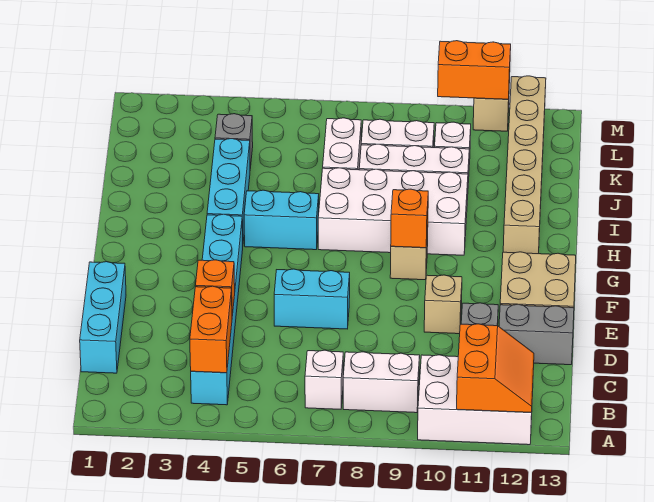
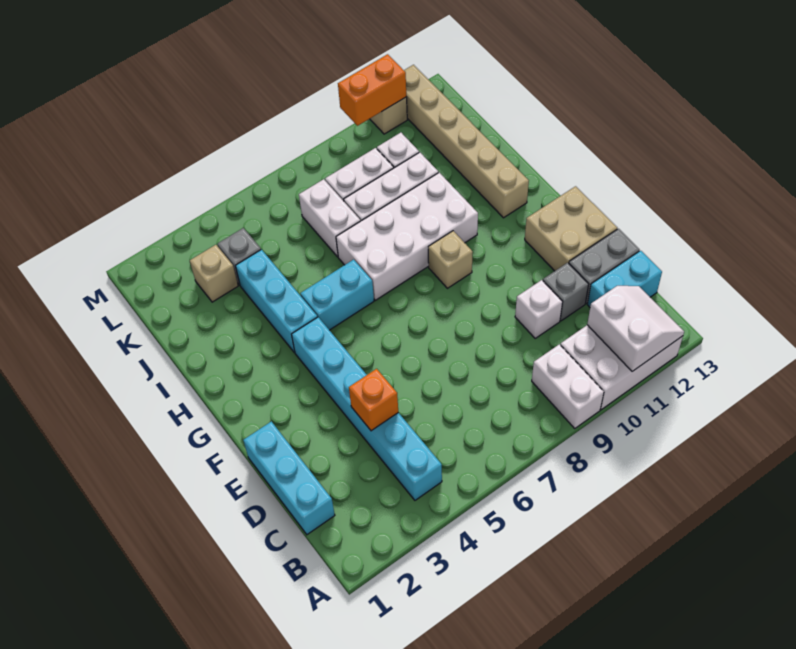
orange slope A11:B12 level 2 top 11 -> white slope A11:B12 level 2 top 11
orange brick B4:C4 level 2 -> none
white brick B7 level 1 -> white brick D10 level 1
white brick B8:B9 level 1 -> white brick A9:B9 level 1
cyan brick E6:E7 level 1 -> cyan brick C12:C13 level 1
tan brick E10 level 1 -> tan brick K3 level 1
orange brick G9 level 2 -> none

